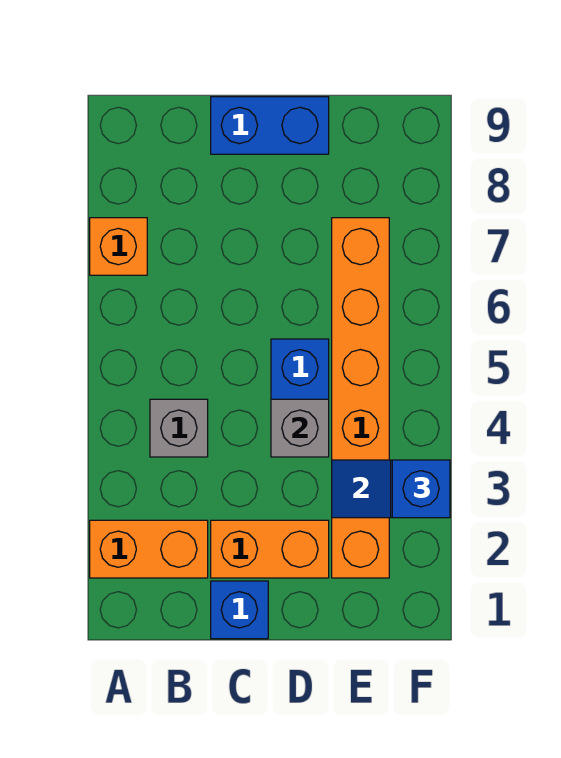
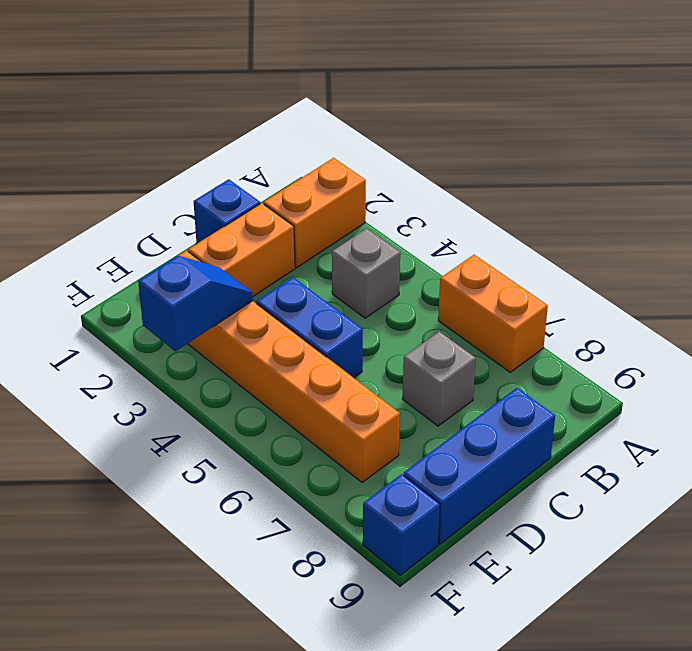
orange brick A7 level 1 -> orange brick A6:A7 level 1
blue brick C9:D9 level 1 -> blue brick C9:E9 level 1
grey brick D4 level 2 -> grey brick C7 level 1
blue brick F3 level 3 -> blue brick F9 level 1

